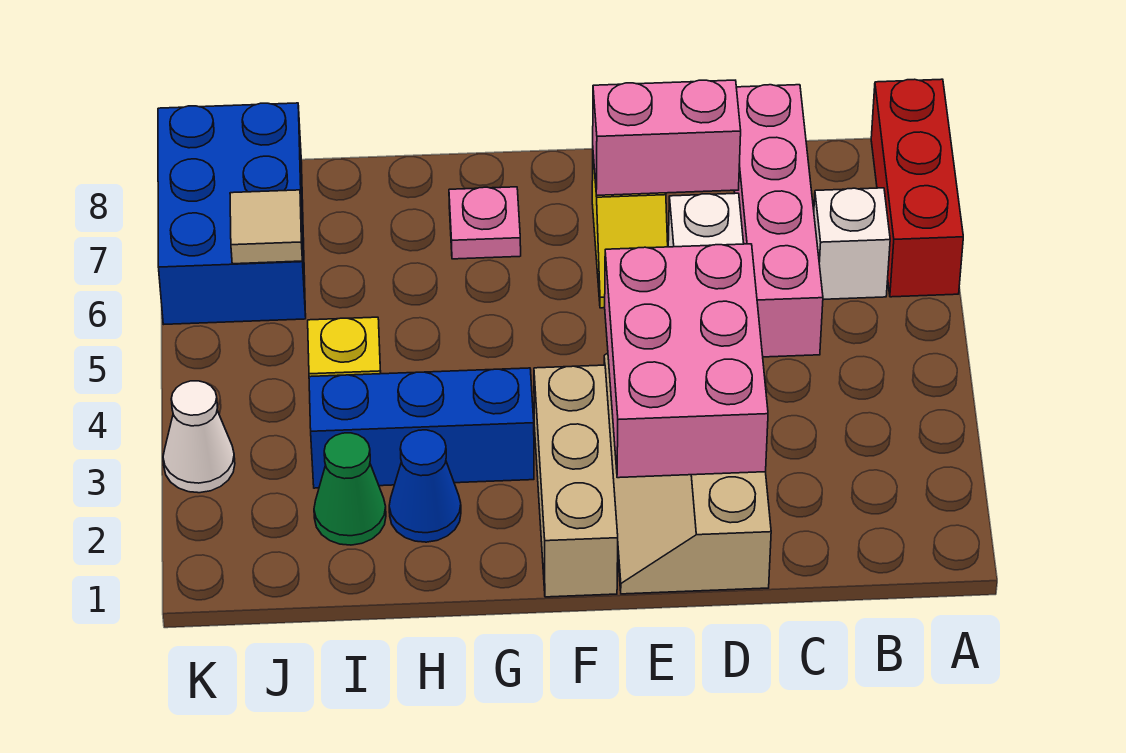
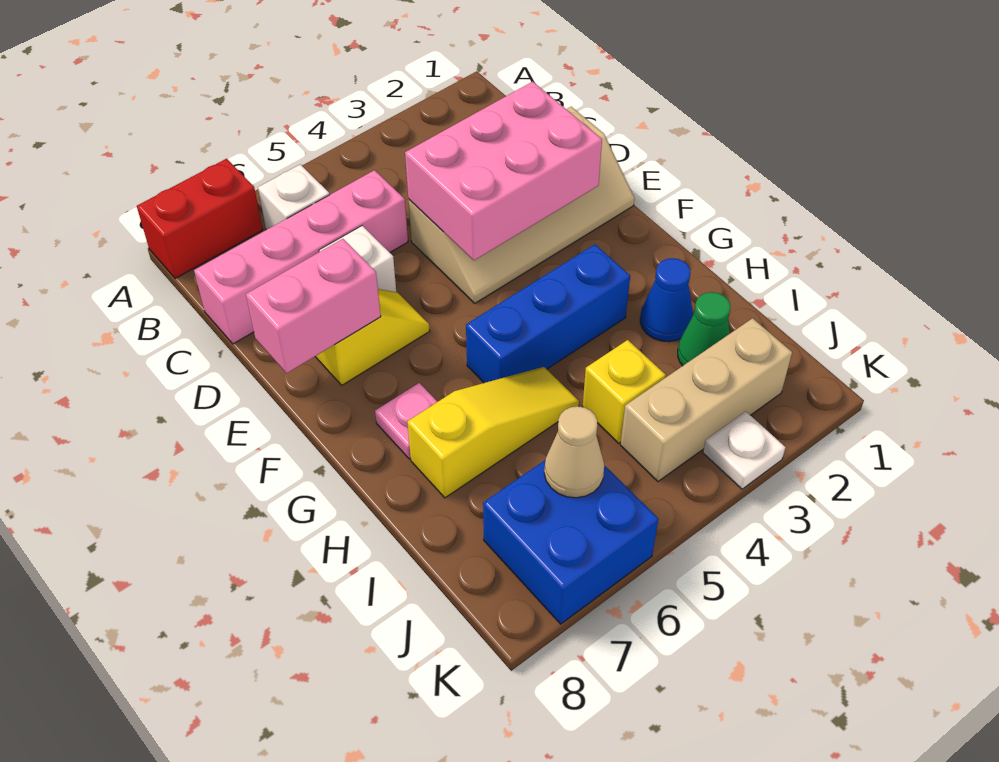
red brick A6:A8 level 1 -> red brick A7:A8 level 1
pink brick D7:E7 level 2 -> pink brick E7:E8 level 2
tan brick F1:F3 level 1 -> tan brick J2:J4 level 1
blue brick G3:I3 level 1 -> blue brick G3:G5 level 1
none -> yellow slope H5:H7 level 1 top 7
blue brick J6:K8 level 1 -> blue brick J6:K7 level 1
tan tile J6 level 2 -> tan cone J6 level 2
white cone K3 level 1 -> white plate K3 level 1

